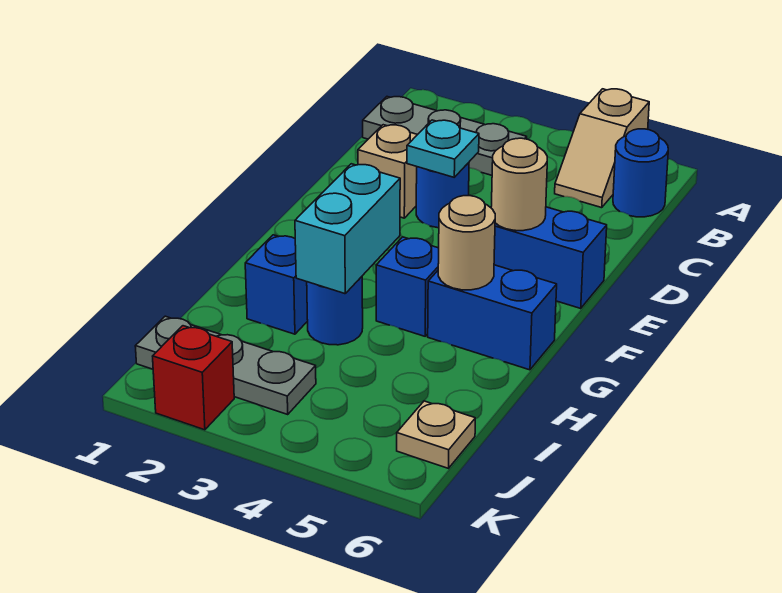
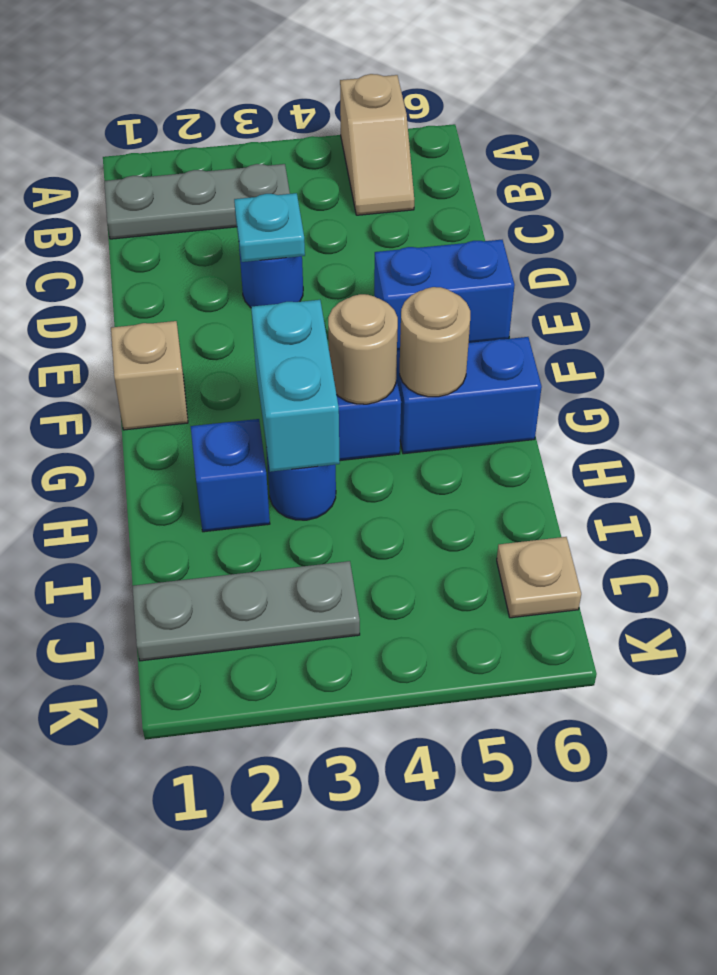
blue round brick B6 level 1 -> none
tan brick D2 level 1 -> tan brick F1 level 1
tan round brick E5 level 2 -> tan round brick G4 level 2
red brick K2 level 1 -> none

